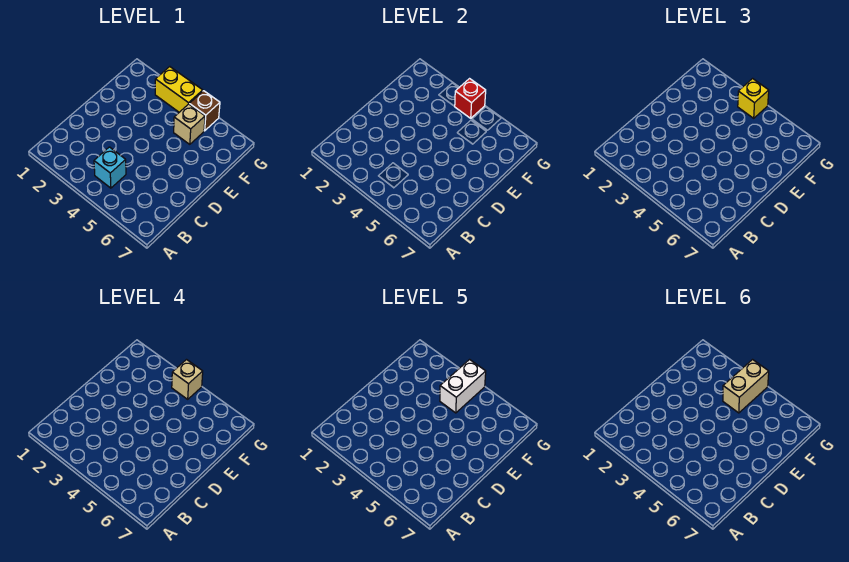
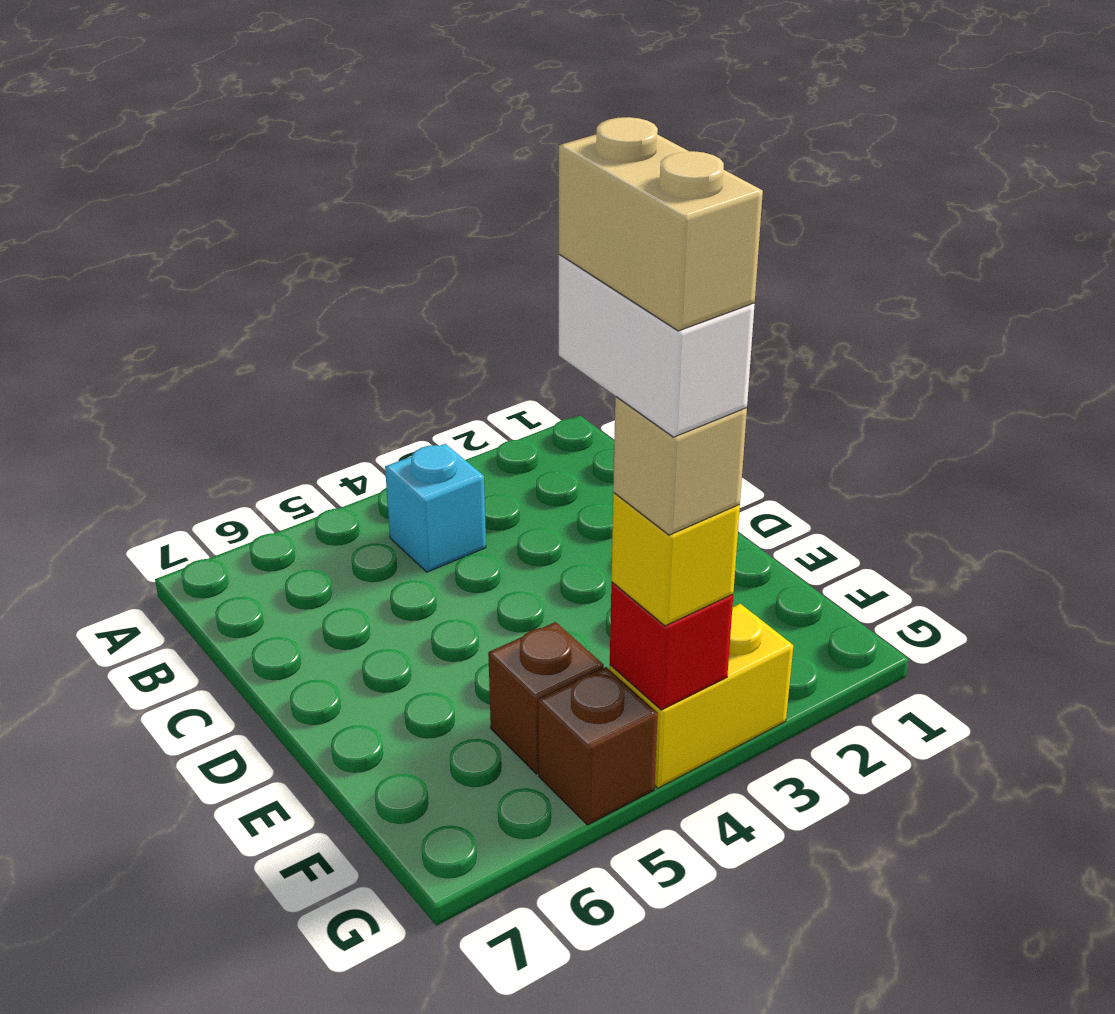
tan brick F5 level 1 -> brown brick F5 level 1

